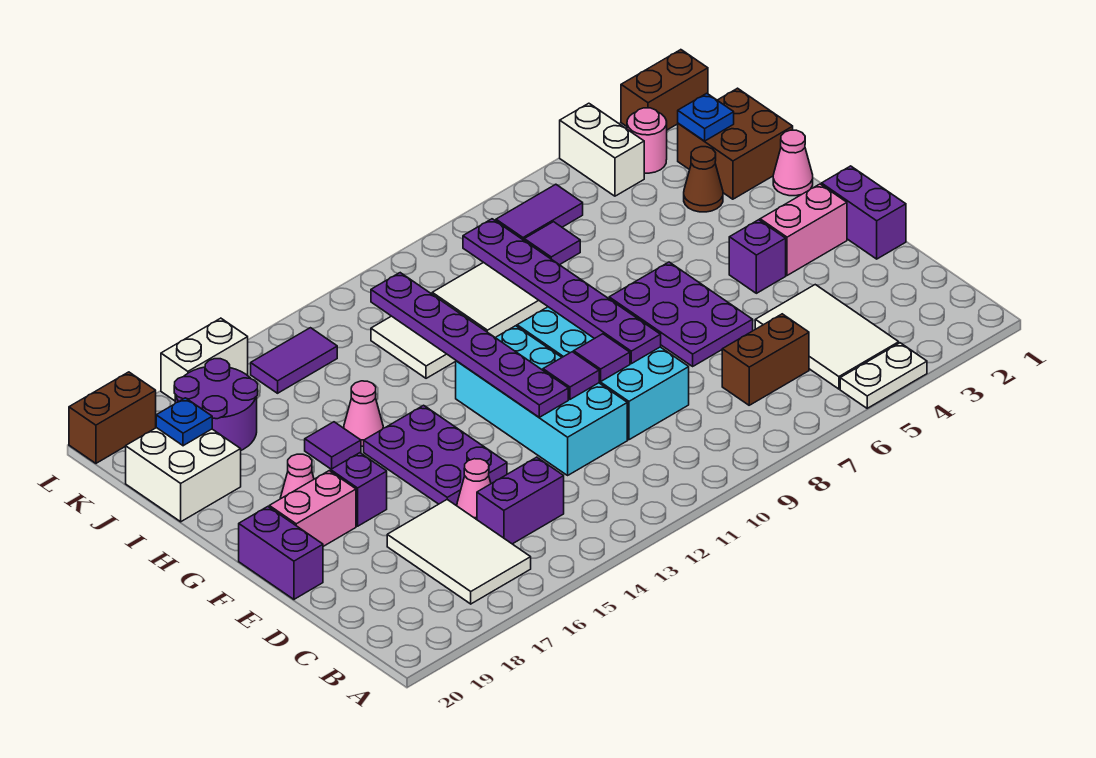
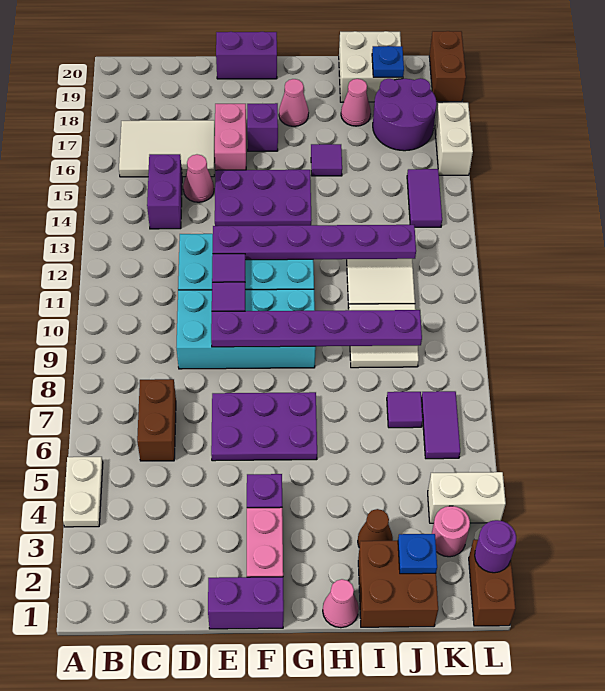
white tile B4:D5 level 1 -> none
pink brick F18:F19 level 1 -> pink brick E16:E17 level 1
pink cone H15 level 1 -> pink cone I18 level 1
none -> purple round brick L2 level 2

